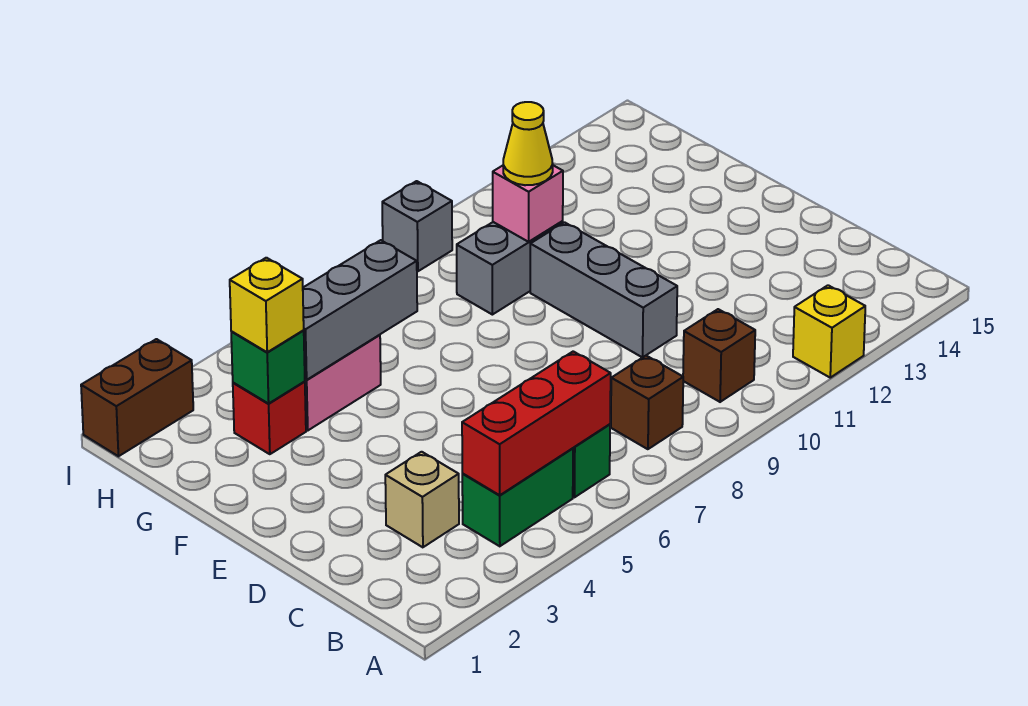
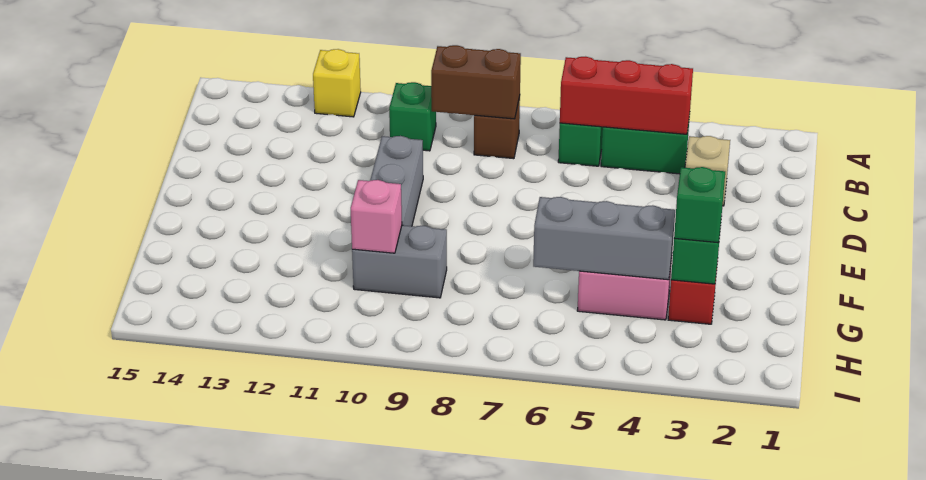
brown brick B10 level 1 -> green brick B10 level 1
yellow brick G3 level 3 -> green brick G3 level 3
yellow cone G10 level 3 -> none
brown brick I1:I2 level 1 -> brown brick B8:B9 level 2
grey brick I9 level 1 -> none

